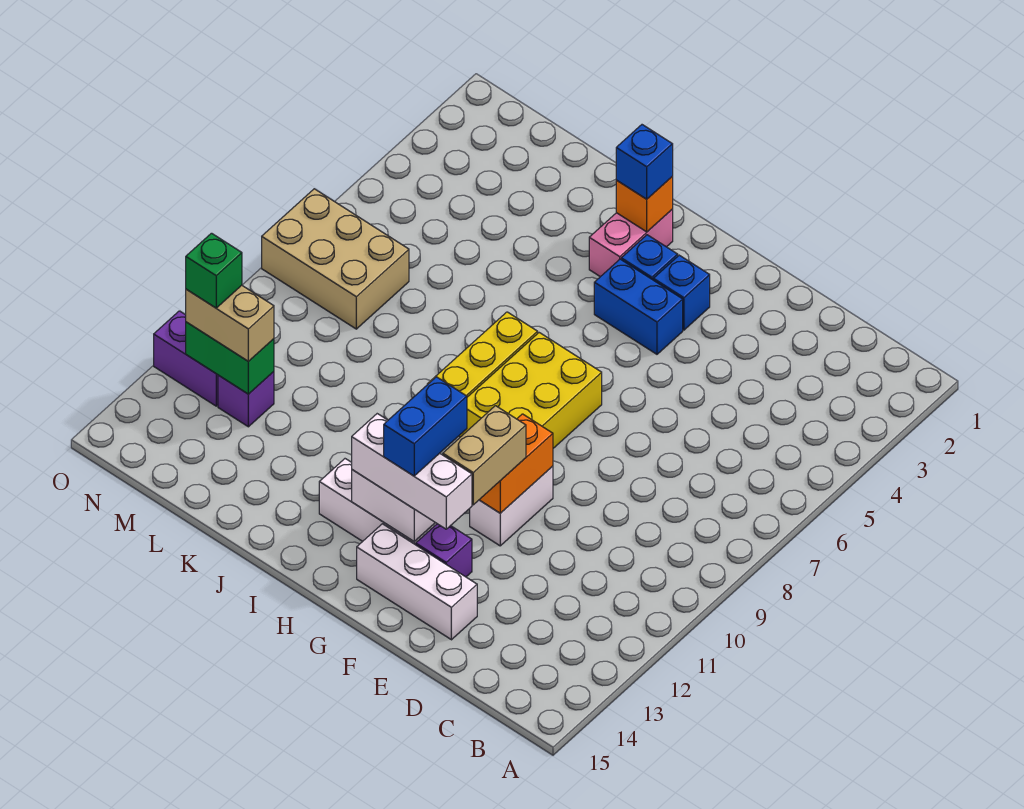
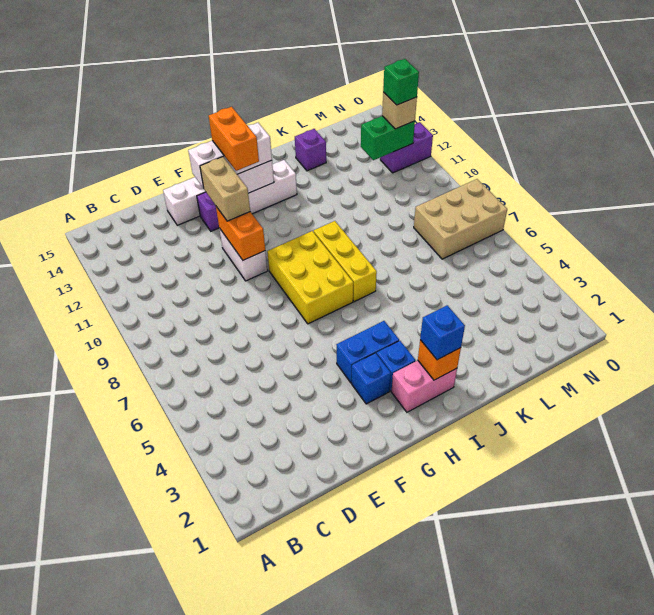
blue brick G12:G13 level 4 -> orange brick G12:G13 level 4
pink brick I2:I3 level 1 -> pink brick H2:I2 level 1
purple brick M12 level 1 -> purple brick K14 level 1
tan brick M12:N12 level 3 -> tan brick N12 level 3

